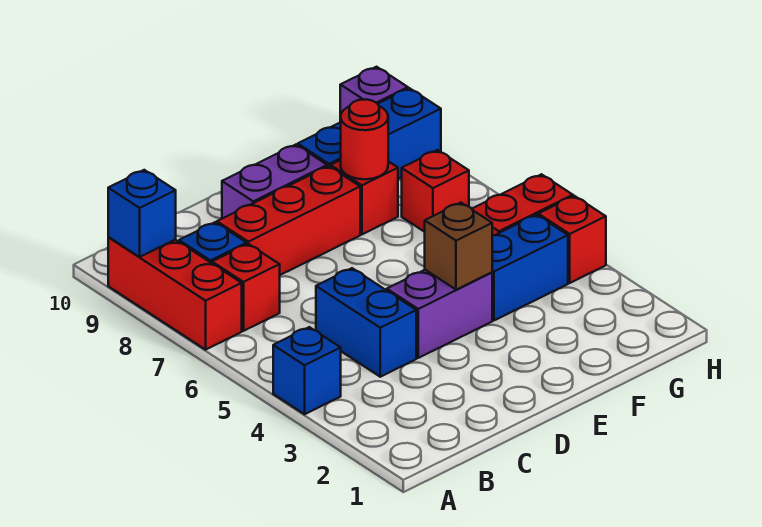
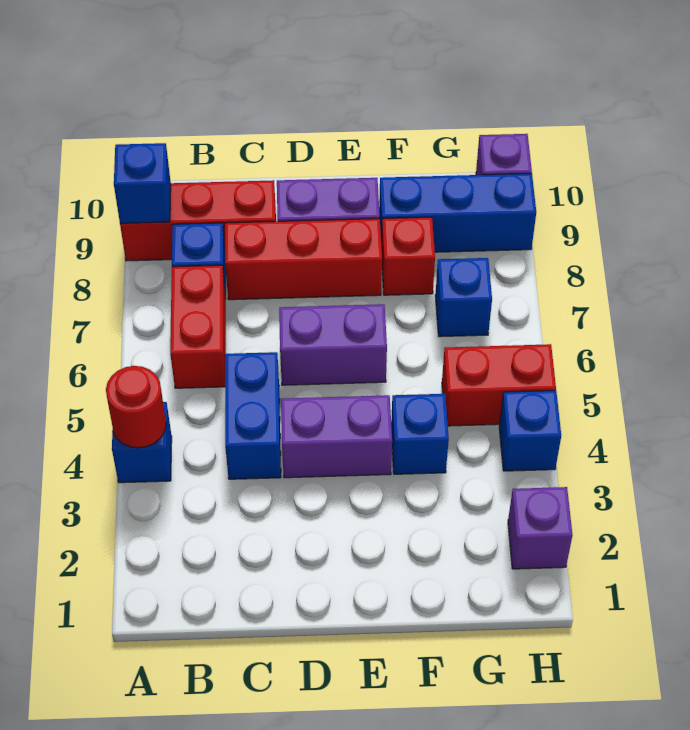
red brick A7:A9 level 1 -> red brick A9:C9 level 1
red brick B7 level 1 -> red brick B6:B7 level 1
none -> purple brick D6:E6 level 1
brown brick E4 level 2 -> none
blue brick F4:G4 level 1 -> blue brick F4 level 1
red round brick F8 level 2 -> red round brick A4 level 2
red brick G7 level 1 -> blue brick G7 level 1
none -> purple brick H2 level 1
red brick H4 level 1 -> blue brick H4 level 1

